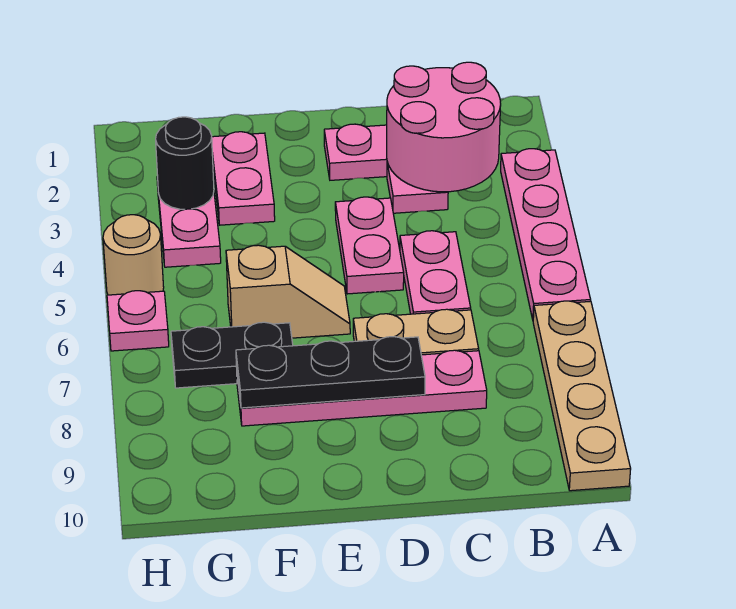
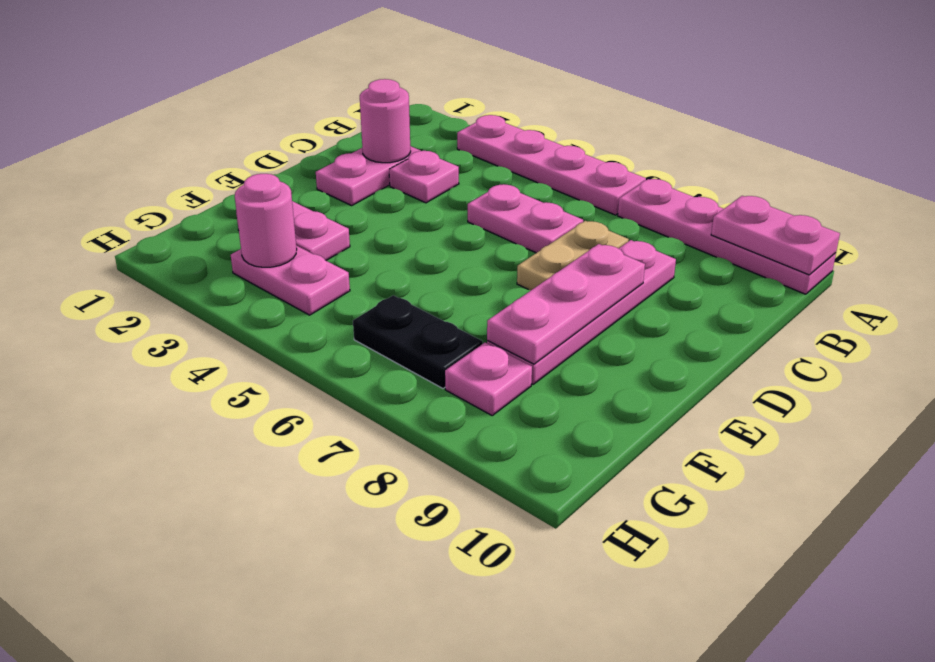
tan plate A7:A10 level 1 -> pink plate A7:A10 level 1
pink round brick B2:C3 level 2 -> pink round brick C2 level 2
pink plate D4:D5 level 1 -> pink plate A9:A10 level 2
black plate D8:F8 level 2 -> pink plate D8:F8 level 2
tan slope E6:F6 level 1 top F -> none
black plate F7:G7 level 1 -> black plate G6:G7 level 1
black round brick G3 level 2 -> pink round brick G3 level 2
tan round brick H5 level 1 -> none
pink plate H6 level 1 -> pink plate G8 level 1

